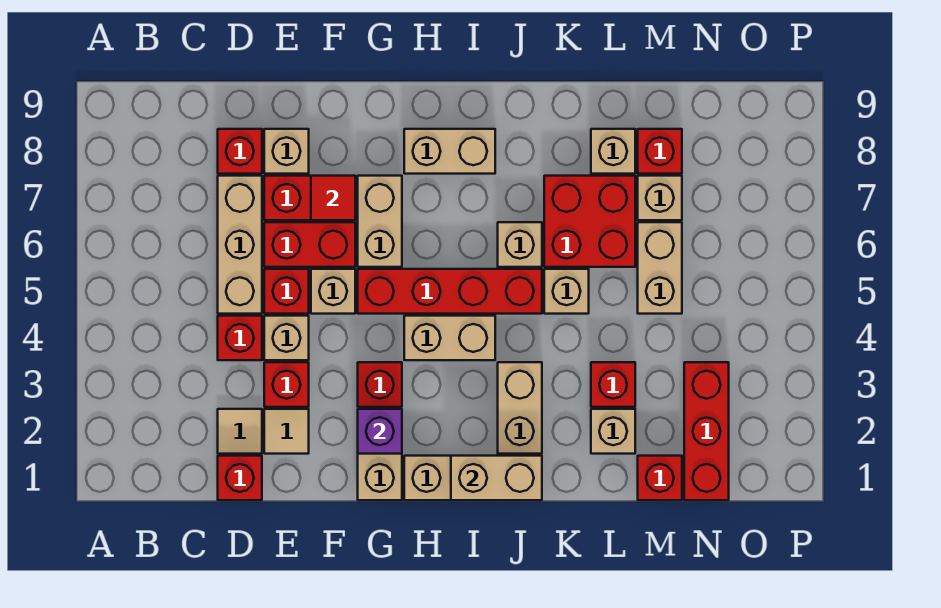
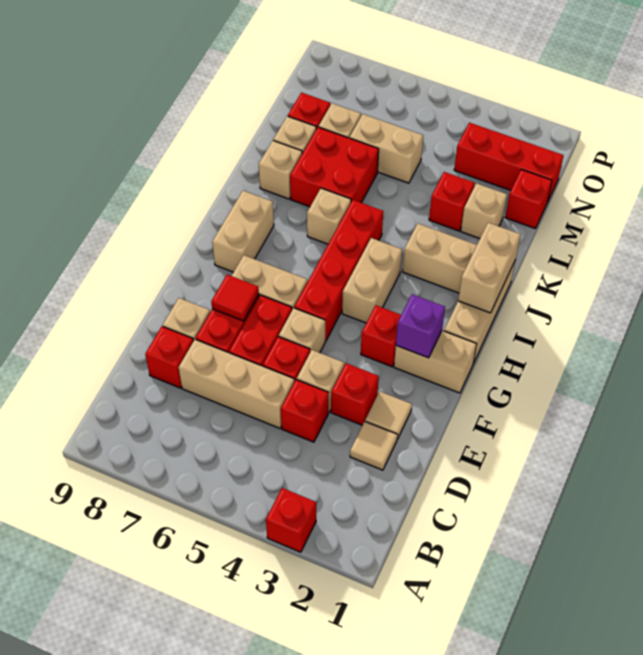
red brick D1 level 1 -> red brick A3 level 1
tan brick K5 level 1 -> tan brick K8 level 1

